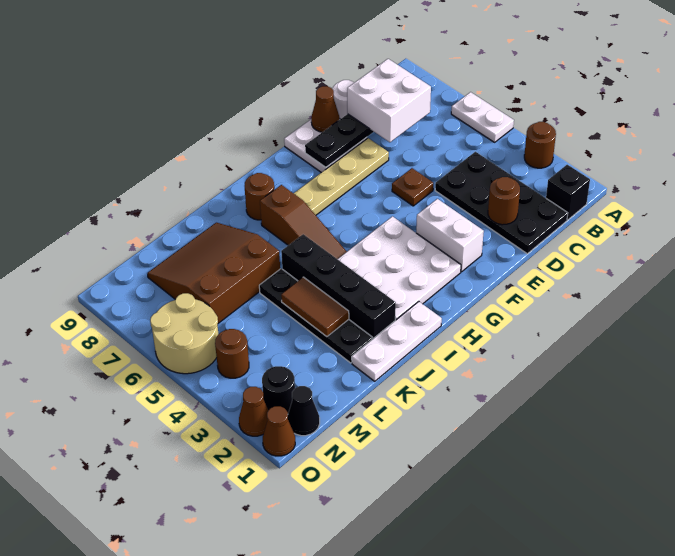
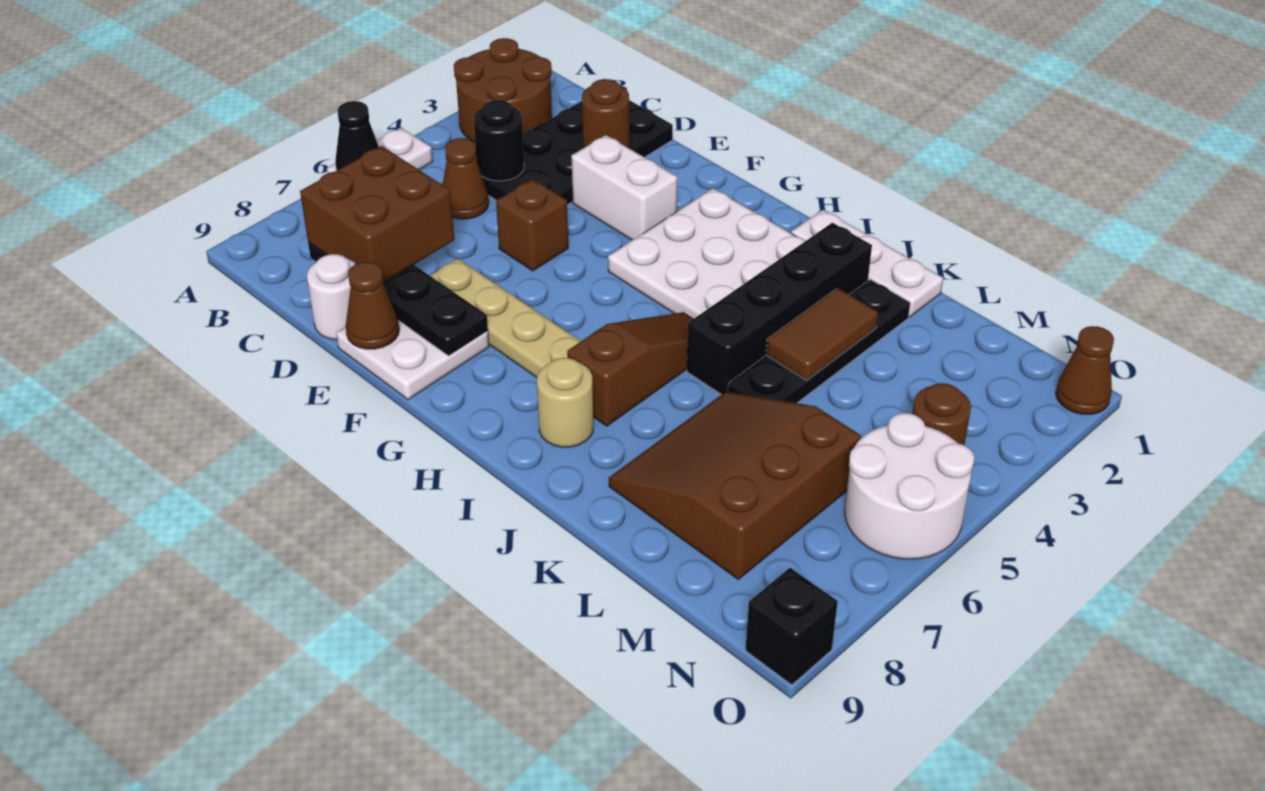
brown round brick A3 level 1 -> brown round brick A2:B3 level 1
black brick B1 level 1 -> black brick O9 level 1
white brick C7:D8 level 3 -> brown brick C7:D8 level 3
brown plate E5 level 1 -> brown brick E5 level 1
white brick F2:F3 level 1 -> white brick E3:F3 level 1
brown round brick I8 level 1 -> tan round brick I8 level 1
brown slope K6:M8 level 1 top 6 -> brown slope K6:M8 level 1 top M
black cone N1 level 1 -> black cone A6 level 2
black round brick N2 level 1 -> black round brick C4 level 2
tan round brick N5:O6 level 1 -> white round brick N5:O6 level 1
brown cone O2 level 1 -> brown cone C5 level 1

